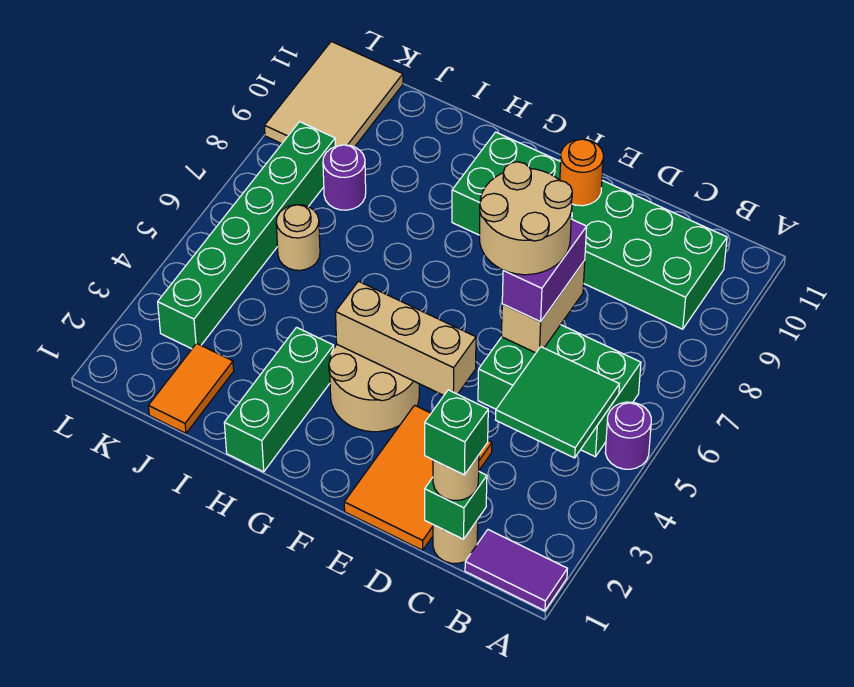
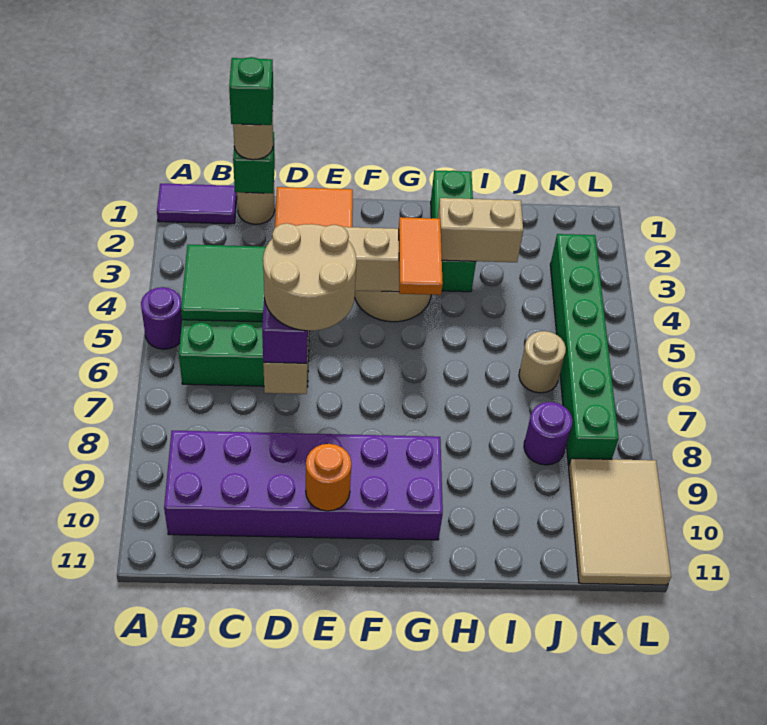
green brick B9:G10 level 1 -> purple brick B9:G10 level 1
none -> tan brick H3:I3 level 2
orange tile J1:J2 level 1 -> orange tile G4:G5 level 3

